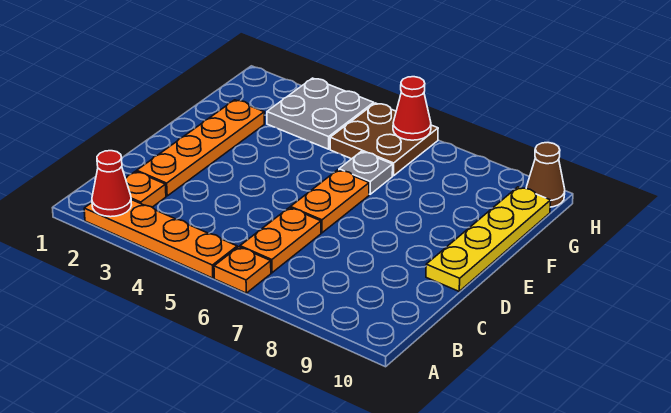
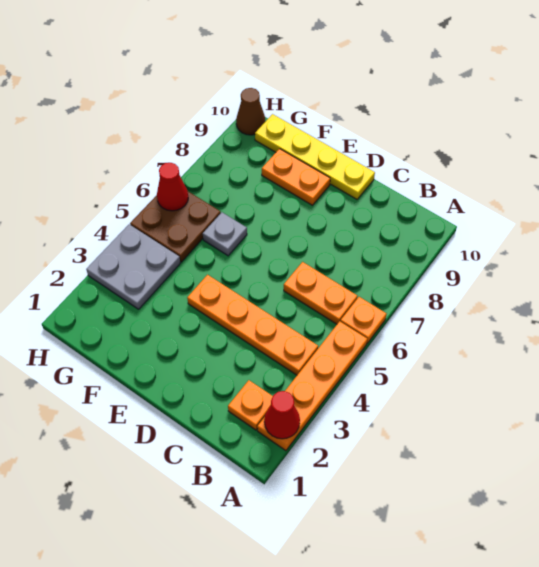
orange plate C2:F2 level 1 -> orange plate B4:E4 level 1
orange plate D6:E6 level 1 -> orange plate E9:F9 level 1

